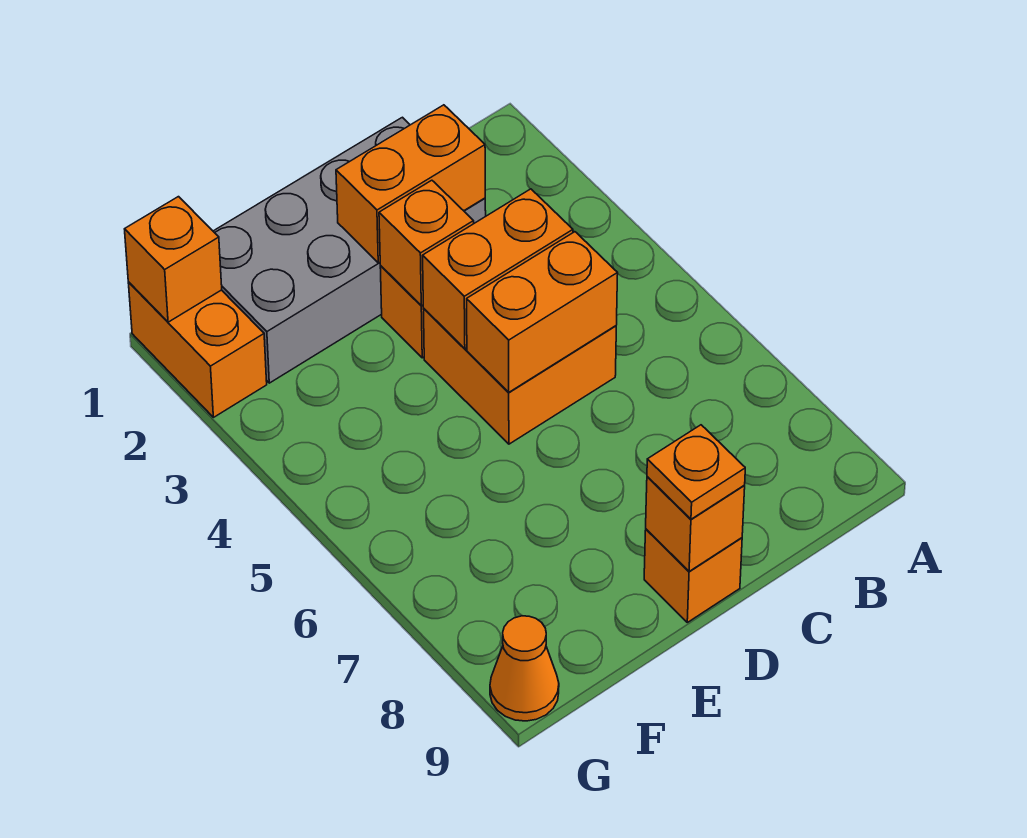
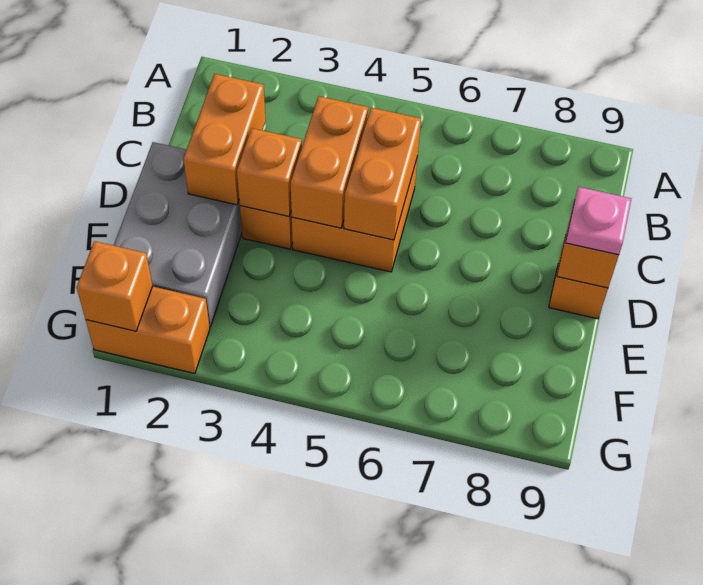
grey brick C1:F2 level 1 -> grey brick D1:F2 level 1
orange plate D9 level 3 -> pink plate D9 level 3
orange cone G9 level 1 -> none

